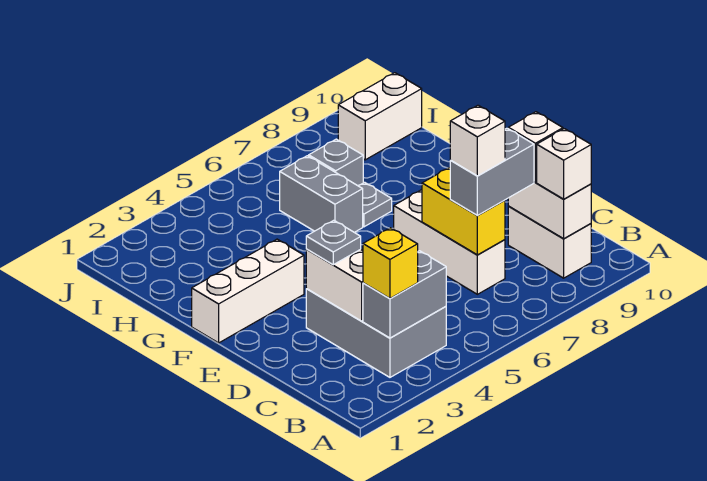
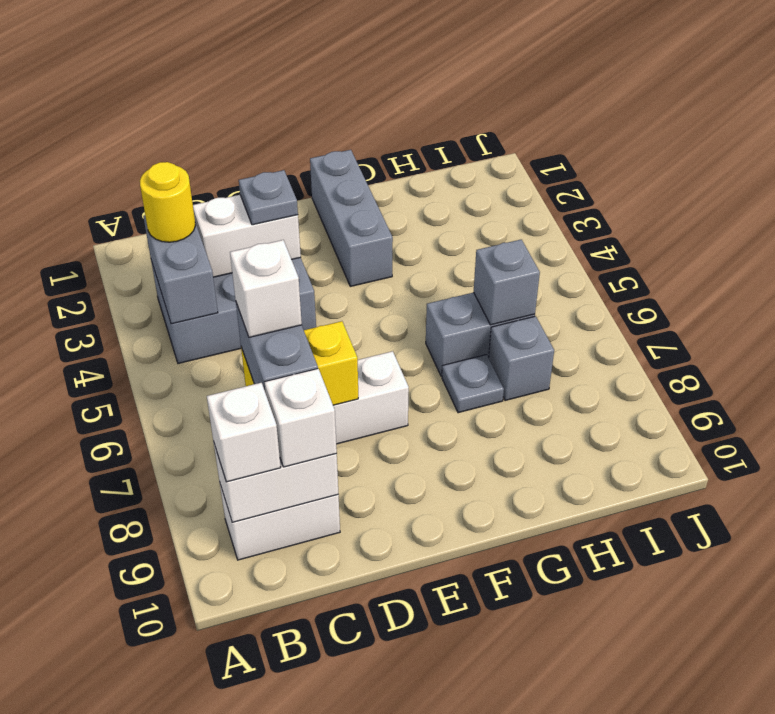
yellow brick B3 level 3 -> yellow round brick B3 level 3
white brick F1:F3 level 1 -> grey brick F1:F3 level 1
none -> grey brick H6 level 2
white brick I9:I10 level 1 -> none

